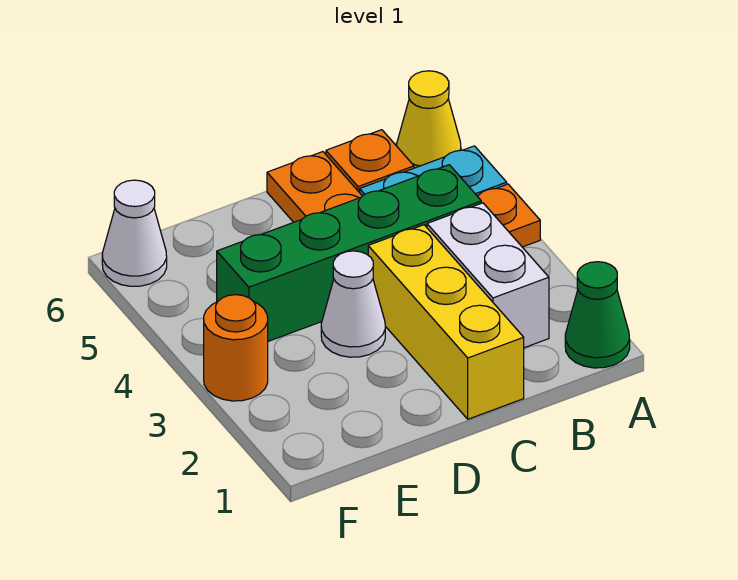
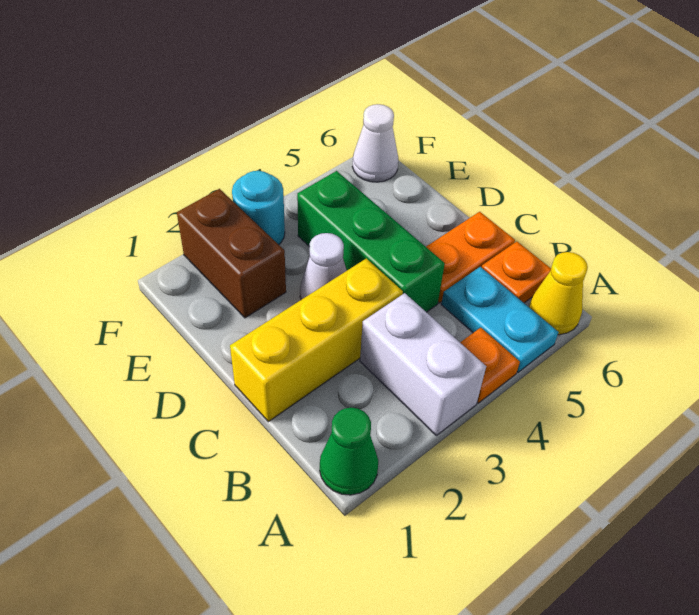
white brick B2:B3 level 1 -> white brick A3:B3 level 1
green brick B4:E4 level 1 -> green brick C4:E4 level 1
none -> brown brick E2:F2 level 1
orange round brick F3 level 1 -> cyan round brick F3 level 1

